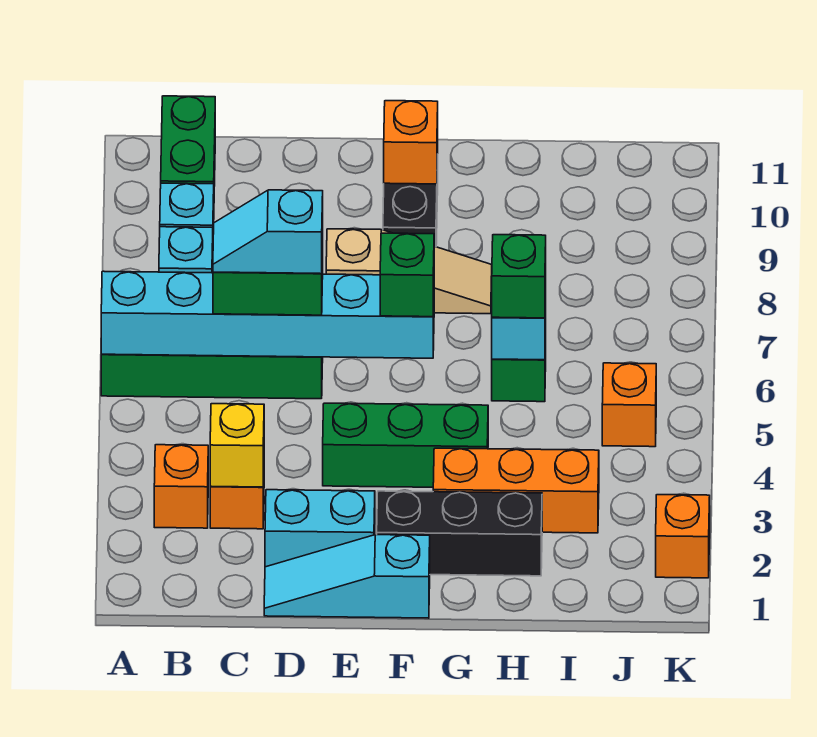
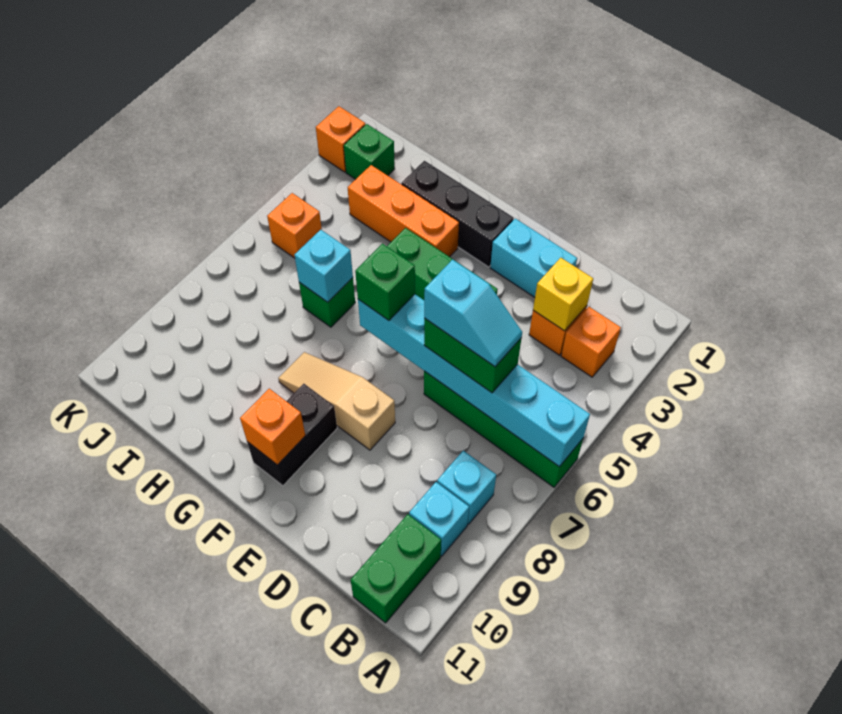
cyan slope D1:F1 level 1 top F -> none
green brick H6 level 3 -> green brick J2 level 1

